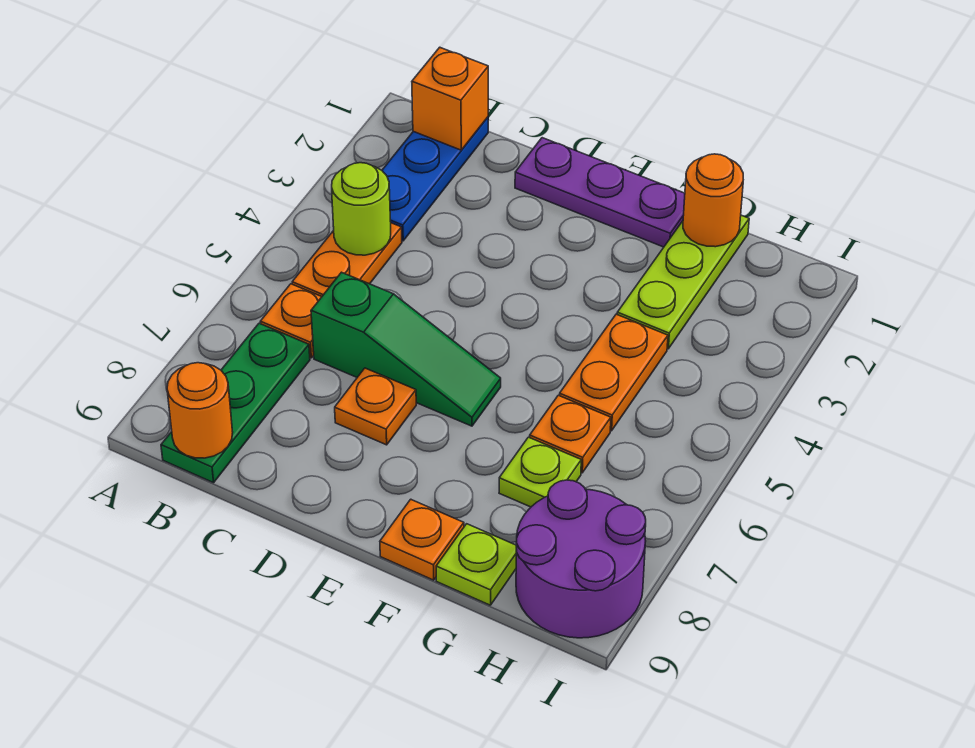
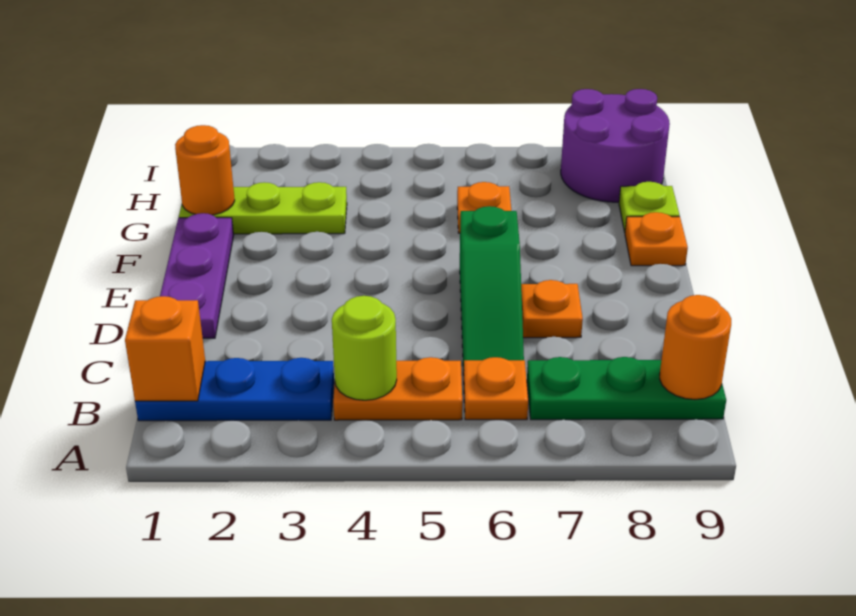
green slope C6:E6 level 1 top C -> green slope C6:E6 level 1 top E
orange plate G4:G5 level 1 -> none
lime plate G7 level 1 -> none

